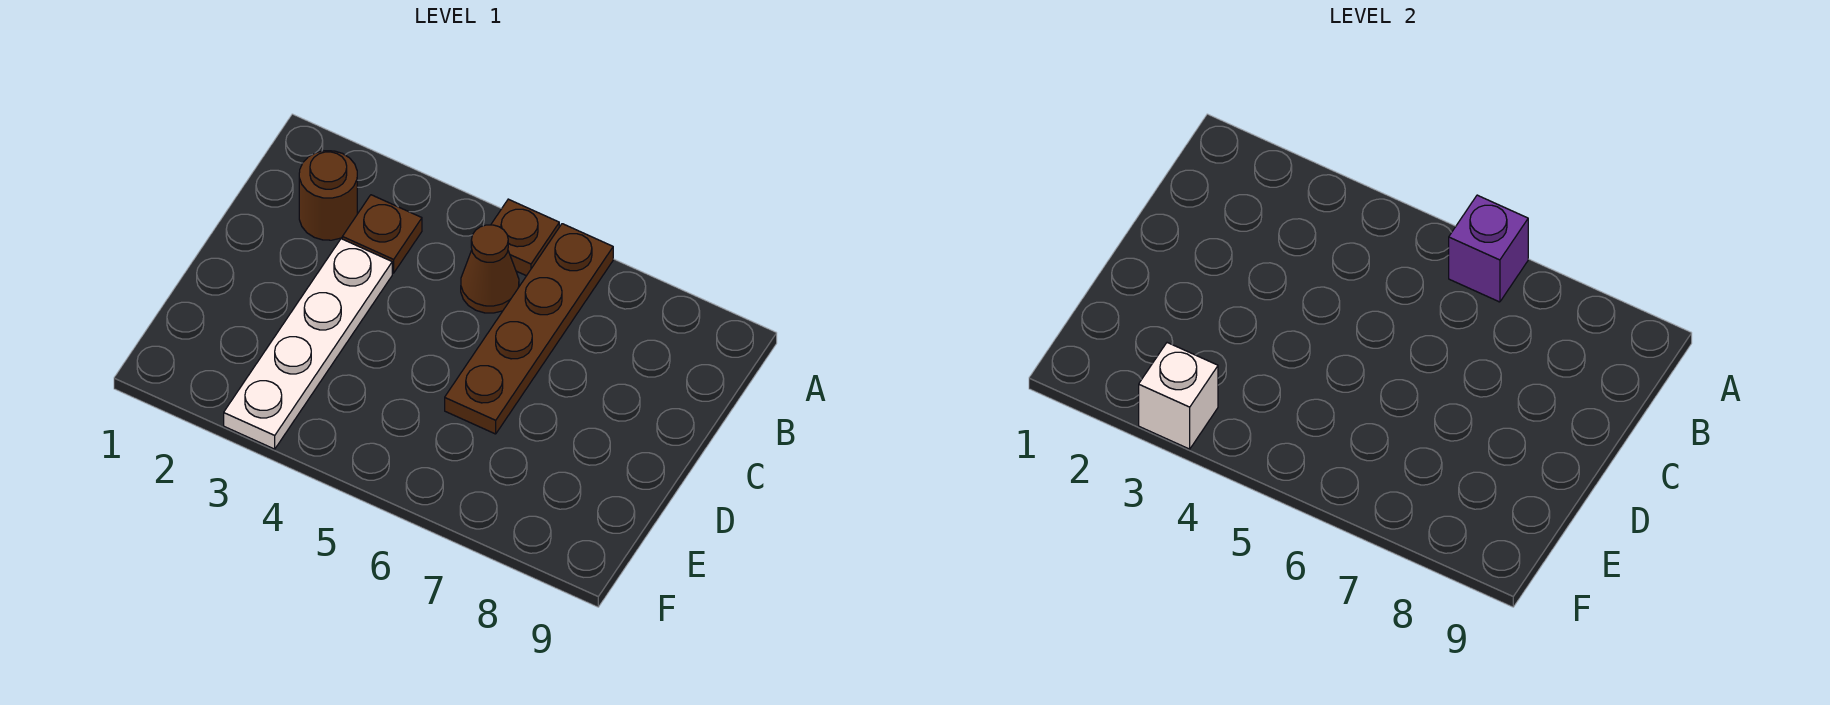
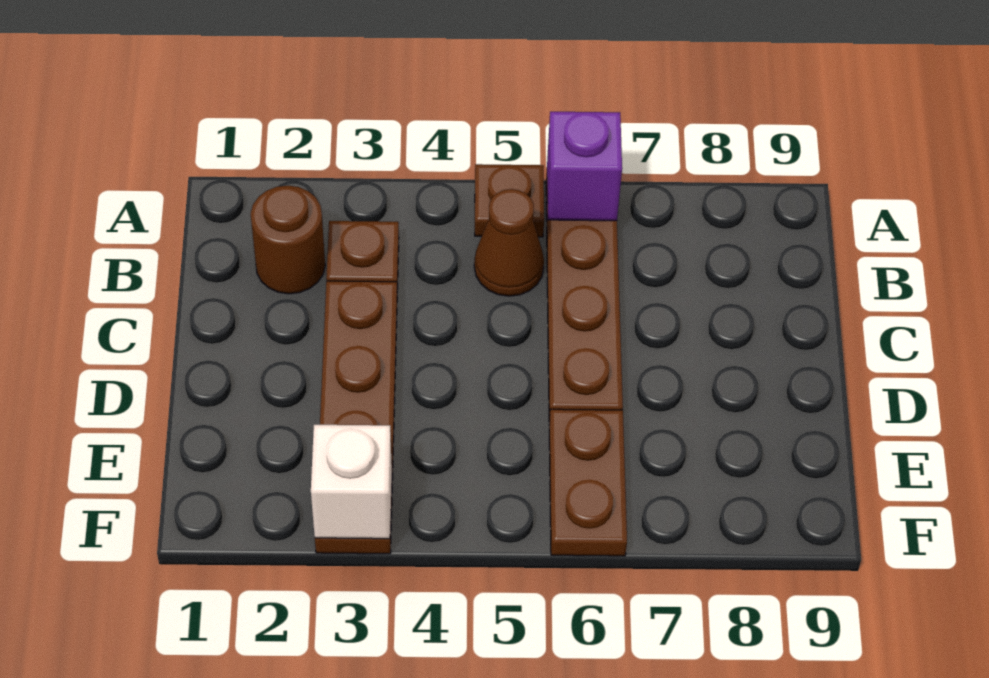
white plate C3:F3 level 1 -> brown plate C3:F3 level 1
none -> brown plate E6:F6 level 1

